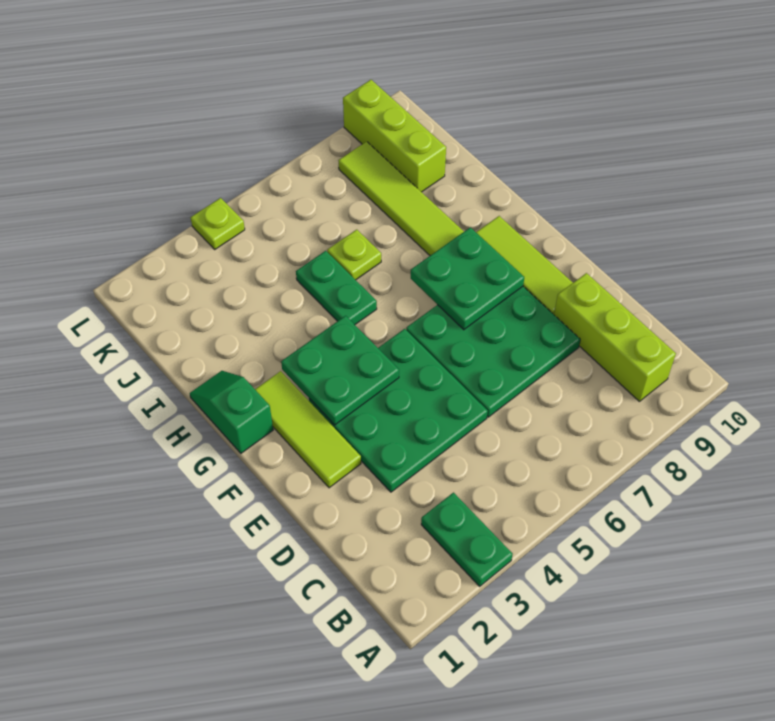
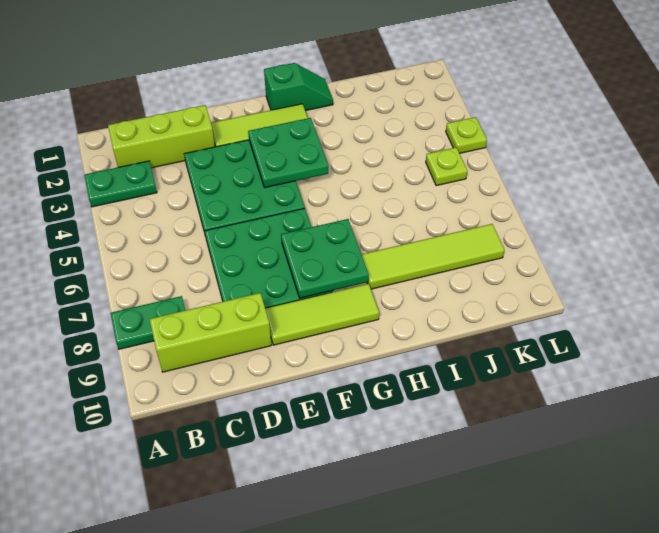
green plate H5:I5 level 1 -> green plate A8:B8 level 1
lime plate I6 level 1 -> lime plate K5 level 1
lime brick J9:L9 level 1 -> lime brick B2:D2 level 1

